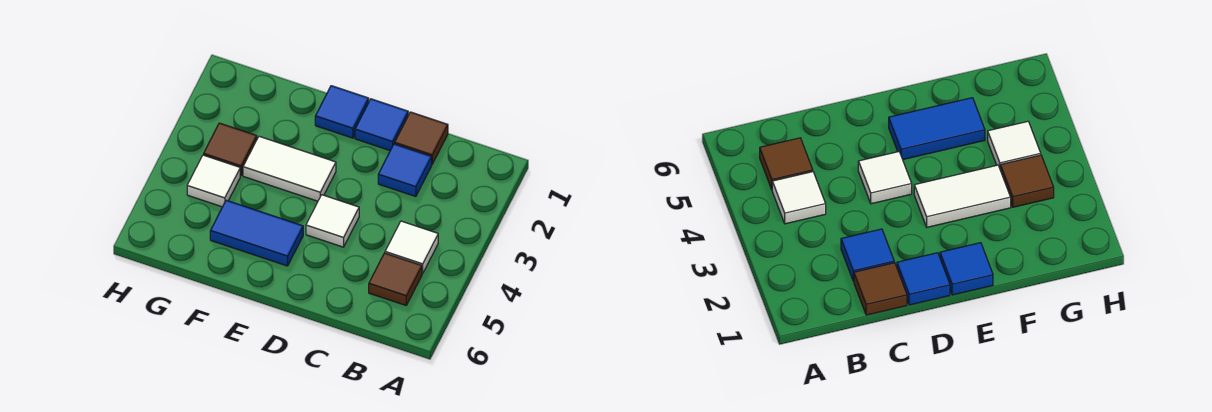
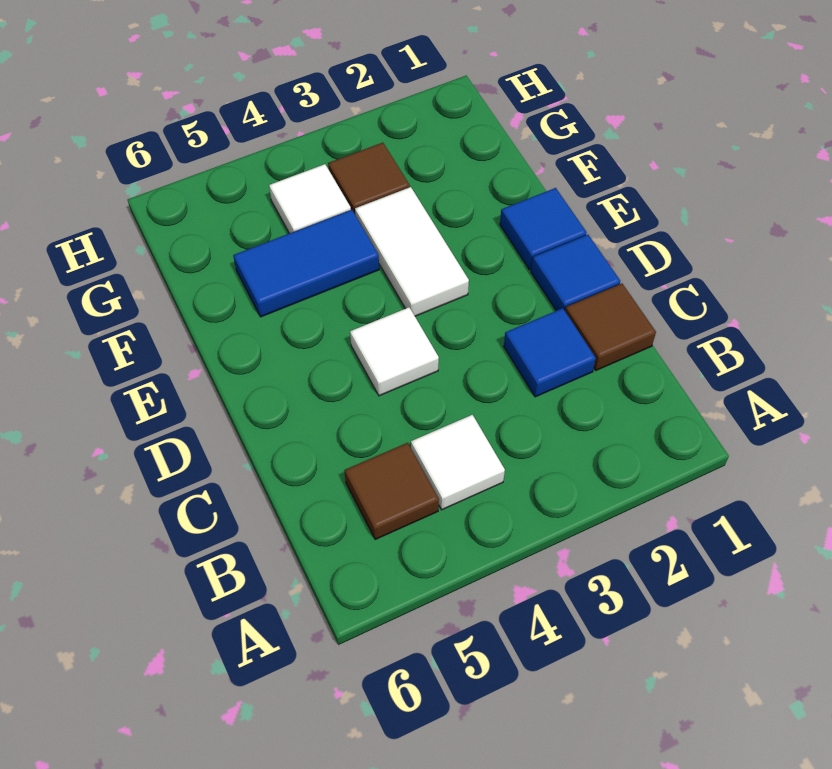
blue tile E5:F5 level 1 -> blue tile F4:F5 level 1

